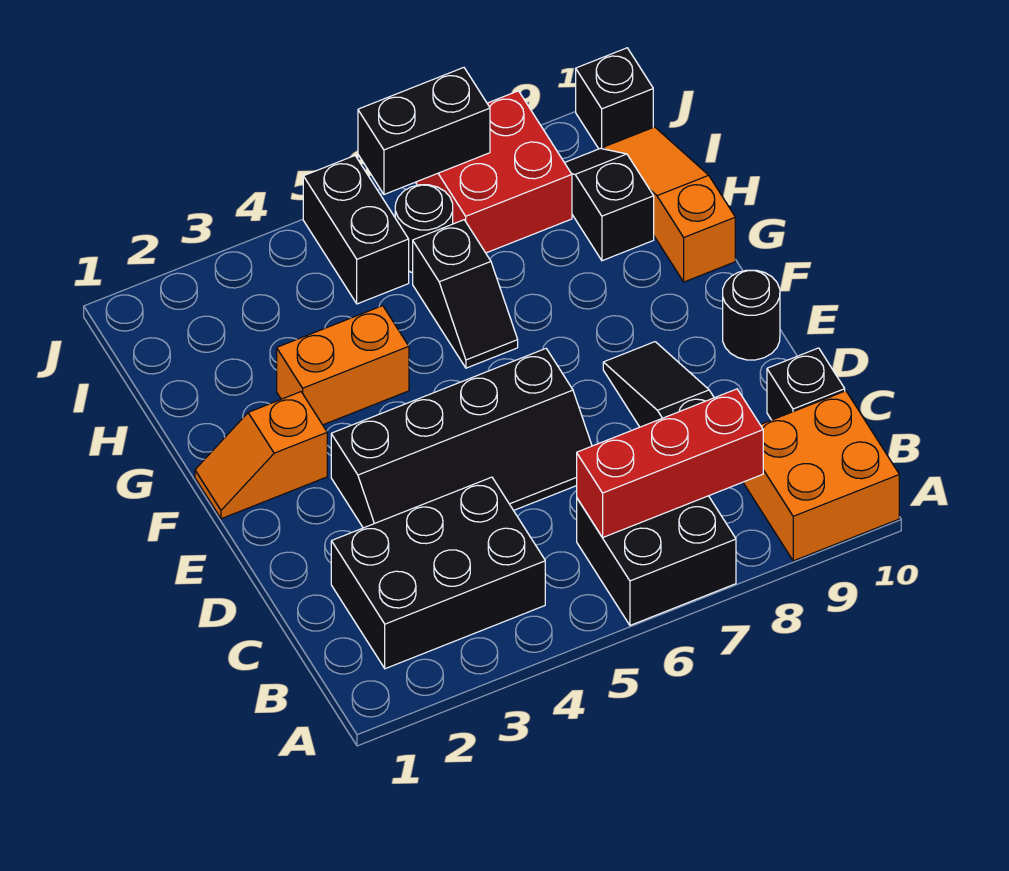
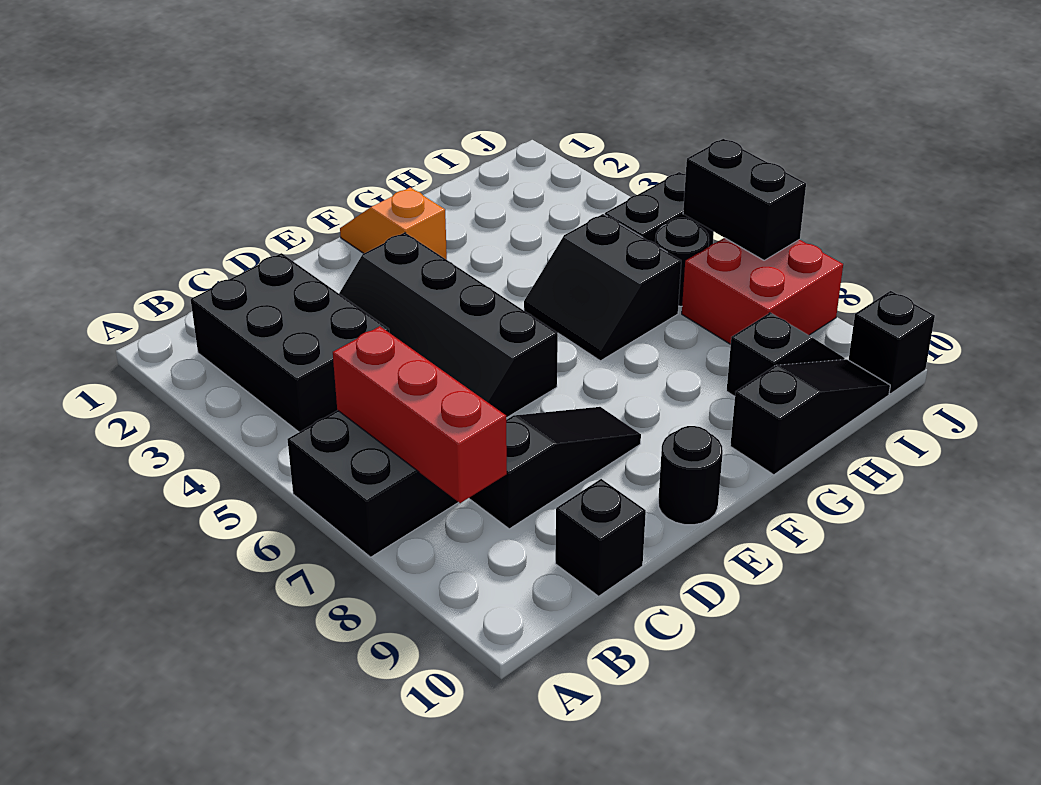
orange brick A9:B10 level 1 -> none
orange brick G3:G4 level 1 -> none
black slope G6:H6 level 1 top H -> black slope G5:H6 level 1 top H
orange slope G10:I10 level 1 top G -> black slope G10:I10 level 1 top G

